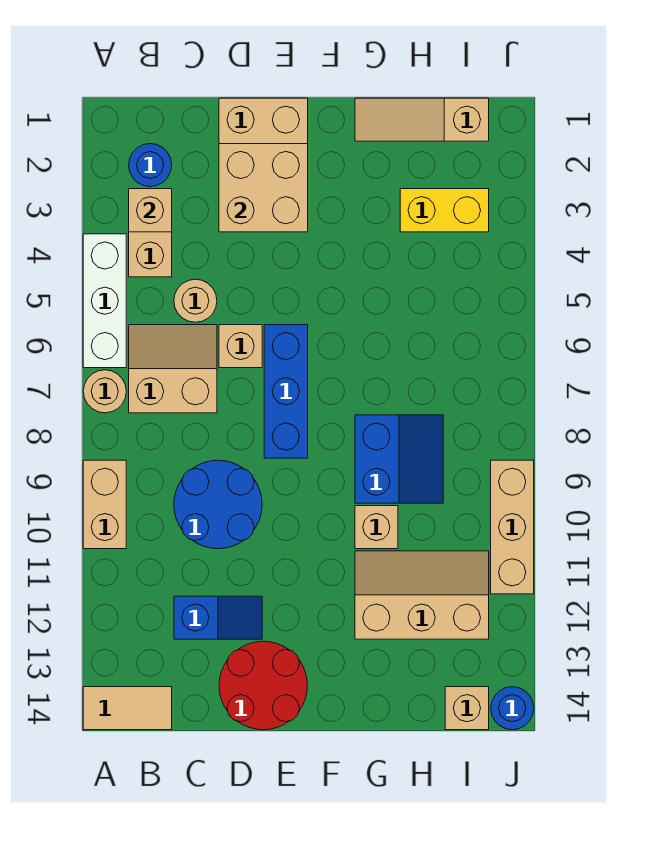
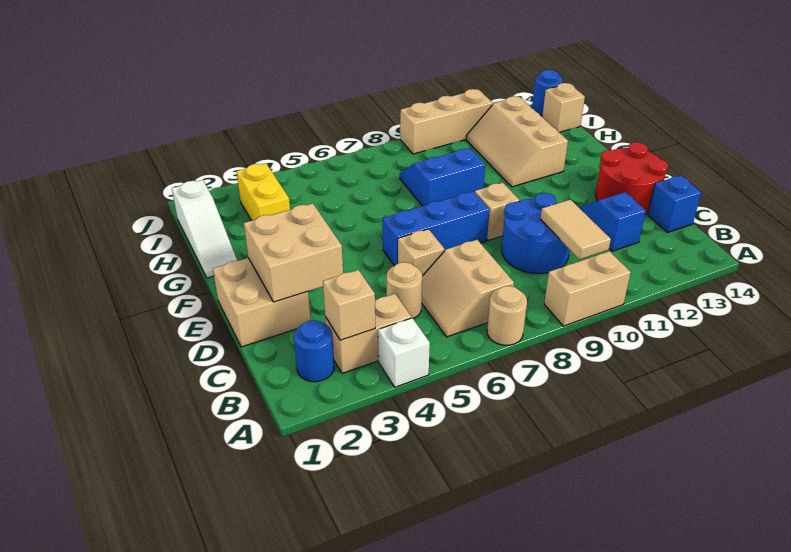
white brick A4:A6 level 1 -> white brick A4 level 1
tan tile A14:B14 level 1 -> tan tile B10:C10 level 2
none -> blue brick C14 level 1
tan slope G1:I1 level 1 top I -> white slope G1:I1 level 1 top I
tan brick G10 level 1 -> tan brick E9 level 1

